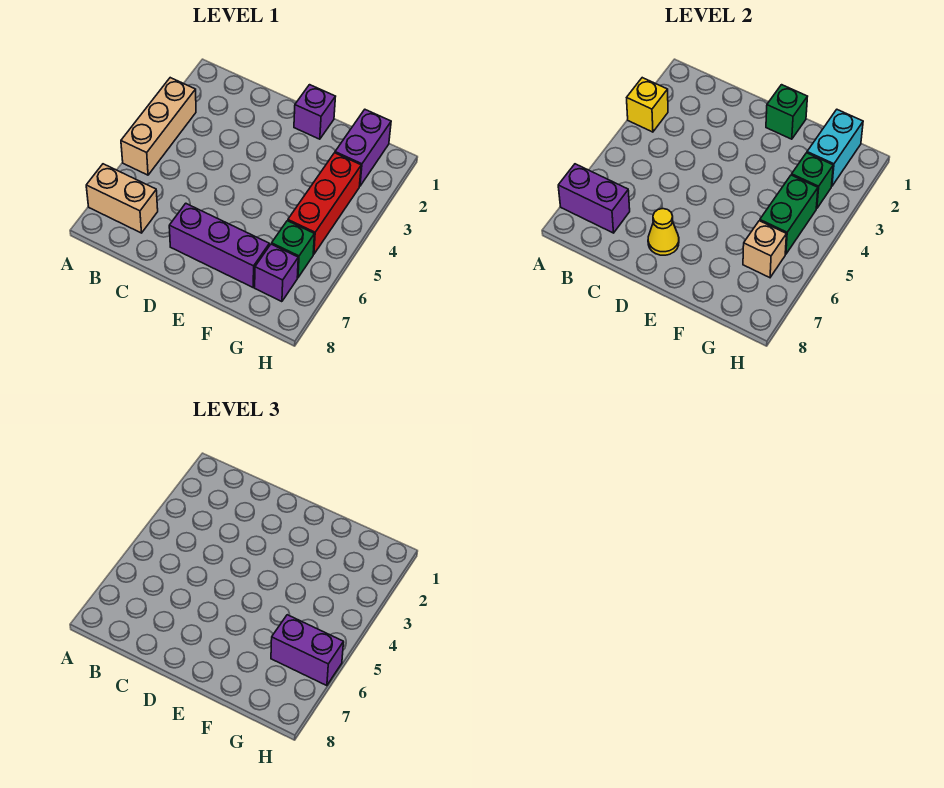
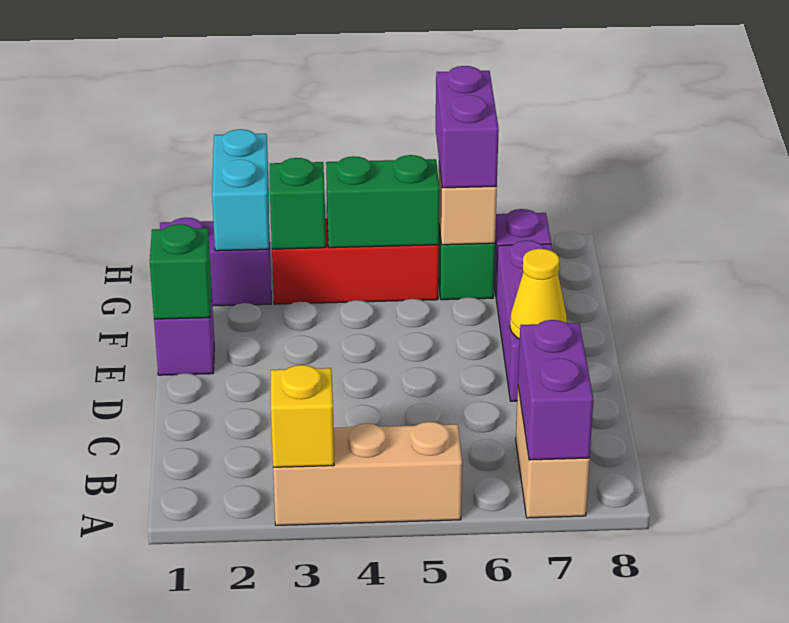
cyan brick G1:G2 level 2 -> cyan brick G2:H2 level 2

